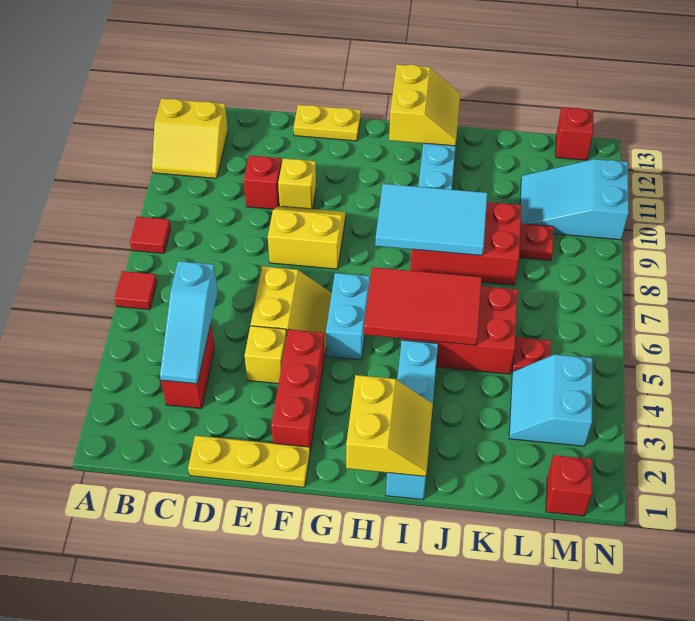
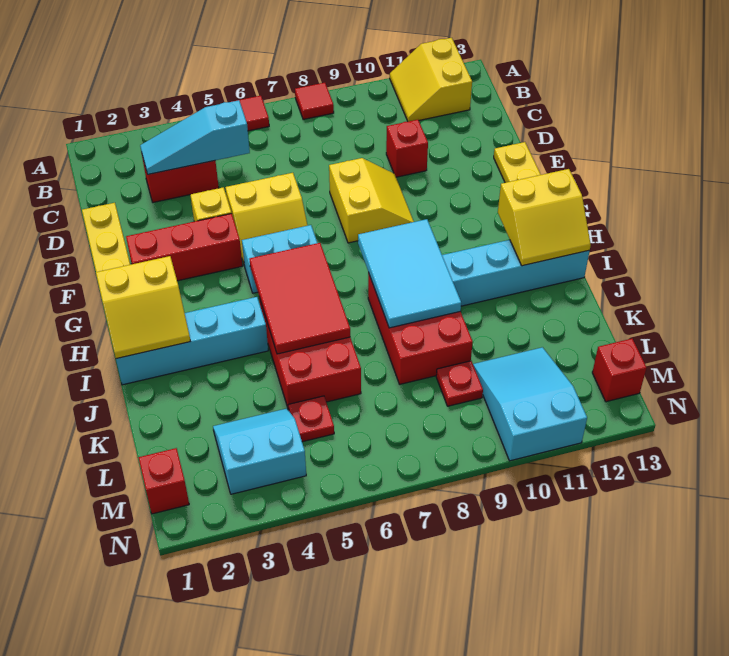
yellow brick E10 level 1 -> none

